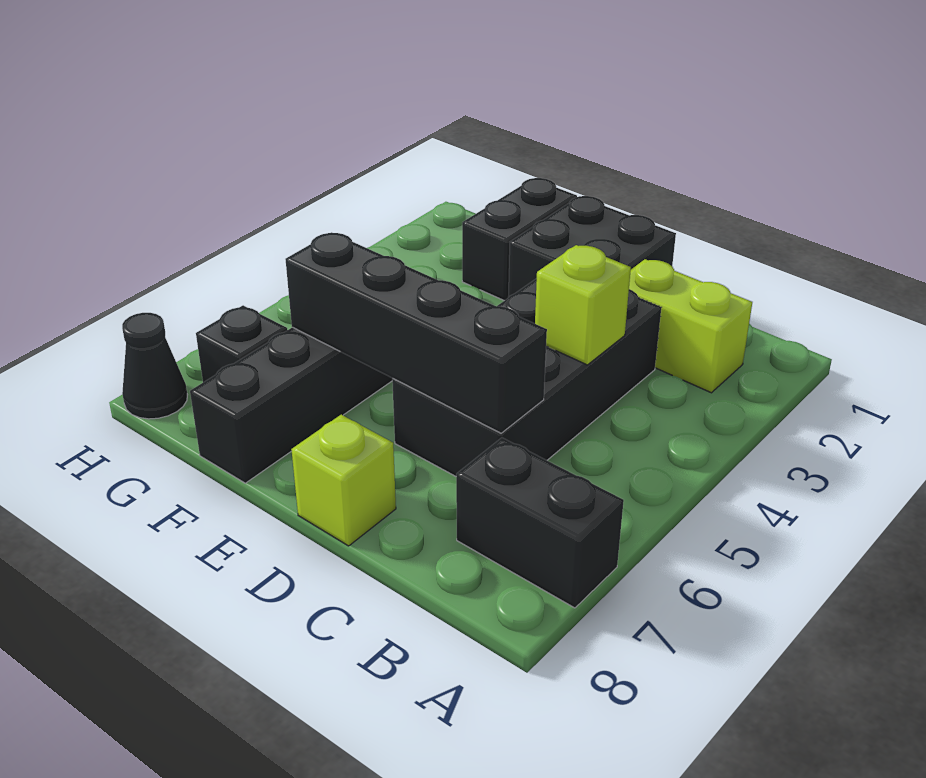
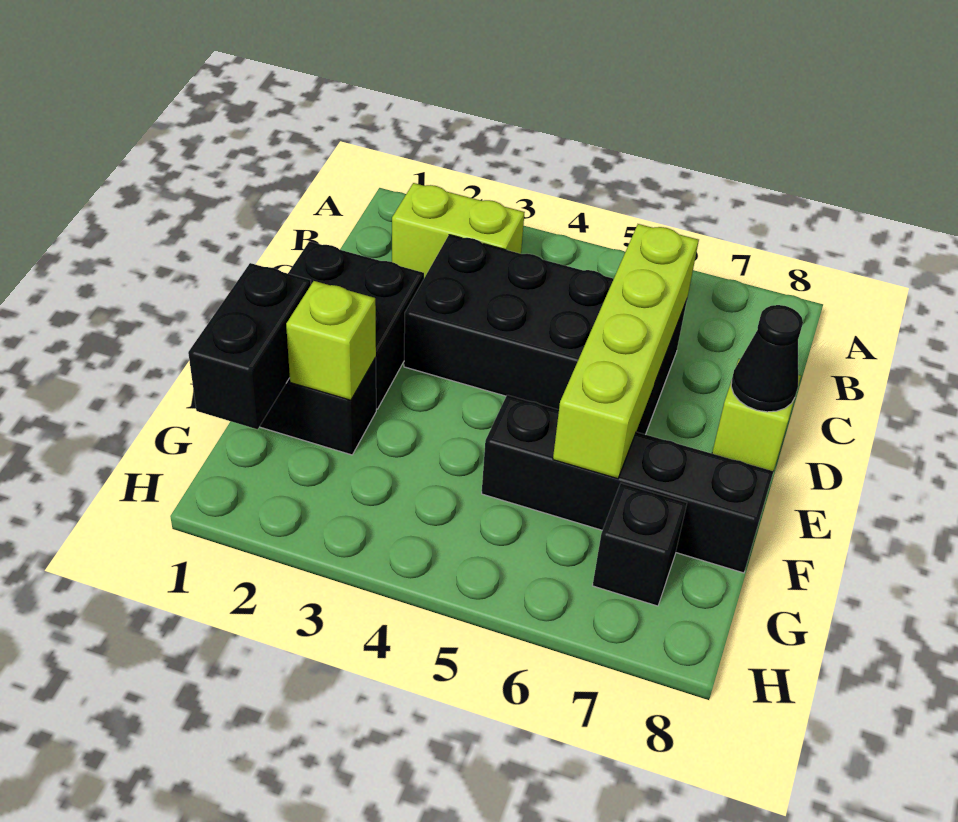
black brick A7:B7 level 1 -> black brick F1:G1 level 2
lime brick B2:C2 level 1 -> lime brick B2:B3 level 1
lime brick C4 level 2 -> lime brick F2 level 2
black brick C6:F6 level 2 -> lime brick C6:F6 level 2
black cone H8 level 1 -> black cone D8 level 2

